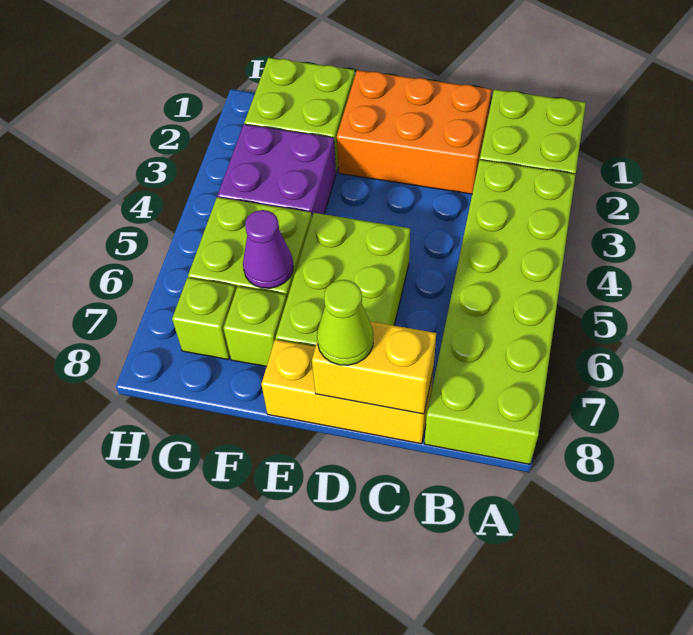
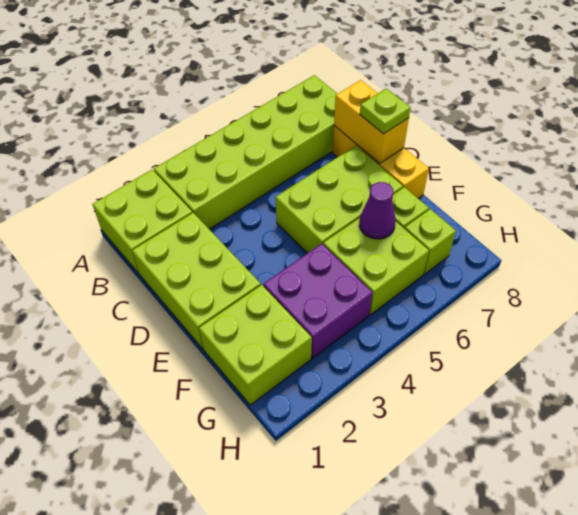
orange brick C1:E2 level 1 -> lime brick C1:E2 level 1
lime cone D8 level 3 -> lime plate D8 level 3

